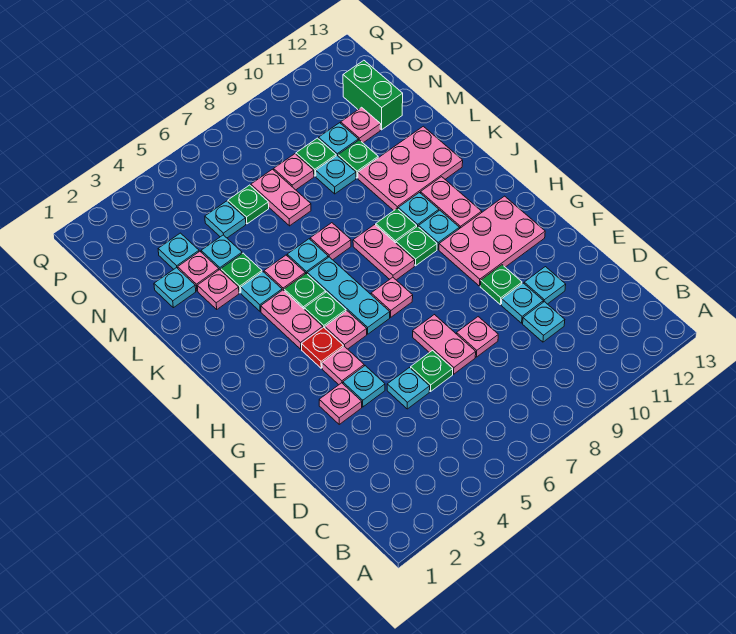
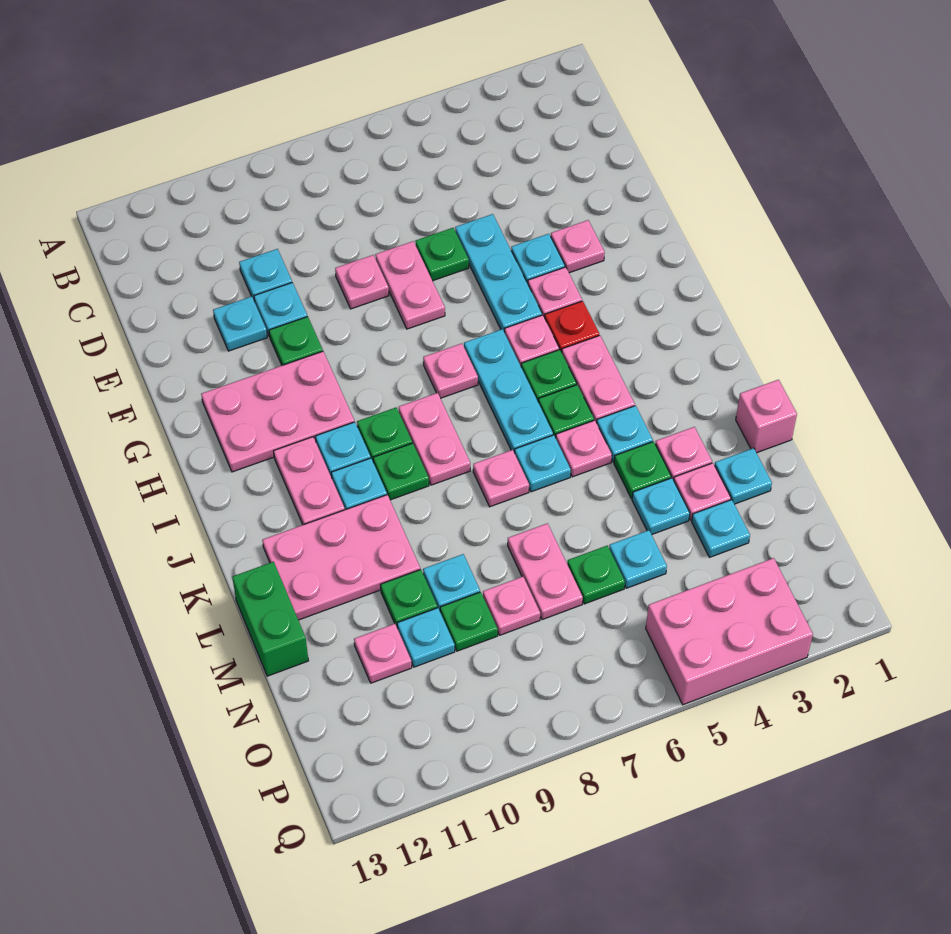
cyan plate E5 level 1 -> cyan plate E5:G5 level 1
none -> pink brick L1 level 1
green brick N12:O12 level 1 -> green brick L13:M13 level 1
none -> pink brick P3:Q5 level 1

